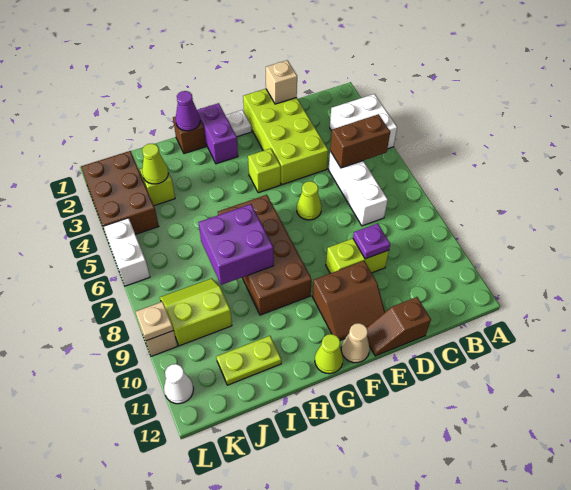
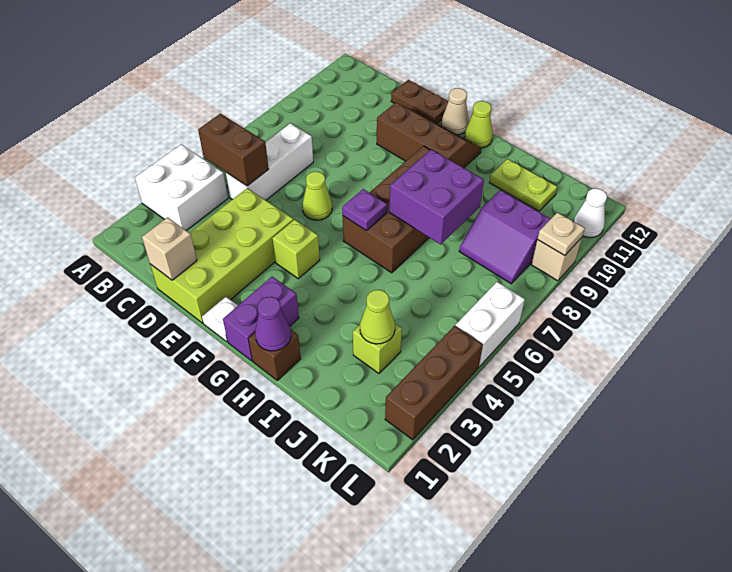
lime brick D9:E9 level 1 -> none
purple plate D9 level 2 -> purple plate G6 level 2
brown slope D12:E12 level 1 top D -> brown plate D12:E12 level 1
brown slope E10:F11 level 1 top 10 -> brown slope E10:G11 level 1 top 10
lime slope J8:K9 level 1 top 9 -> purple slope J8:K9 level 1 top 9
brown brick K2:L4 level 1 -> brown brick L2:L4 level 1

